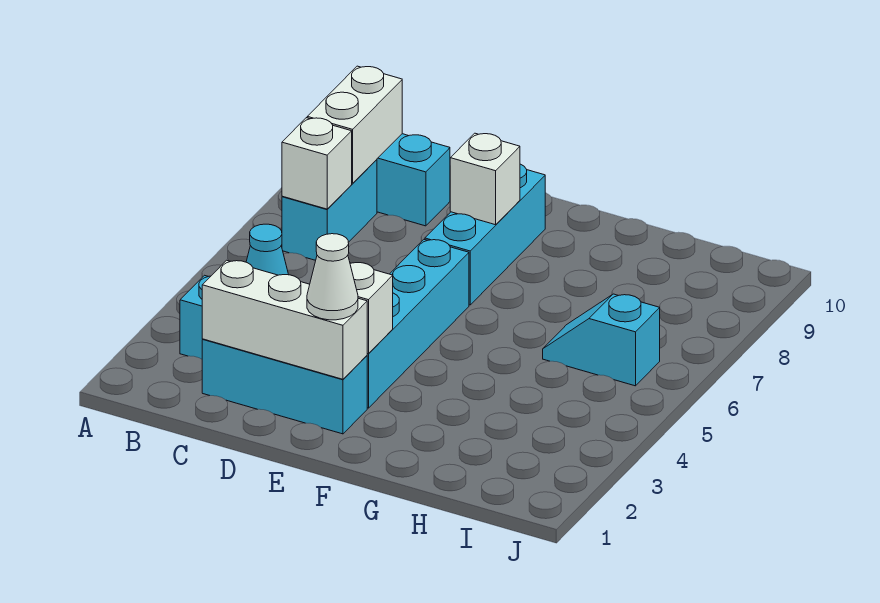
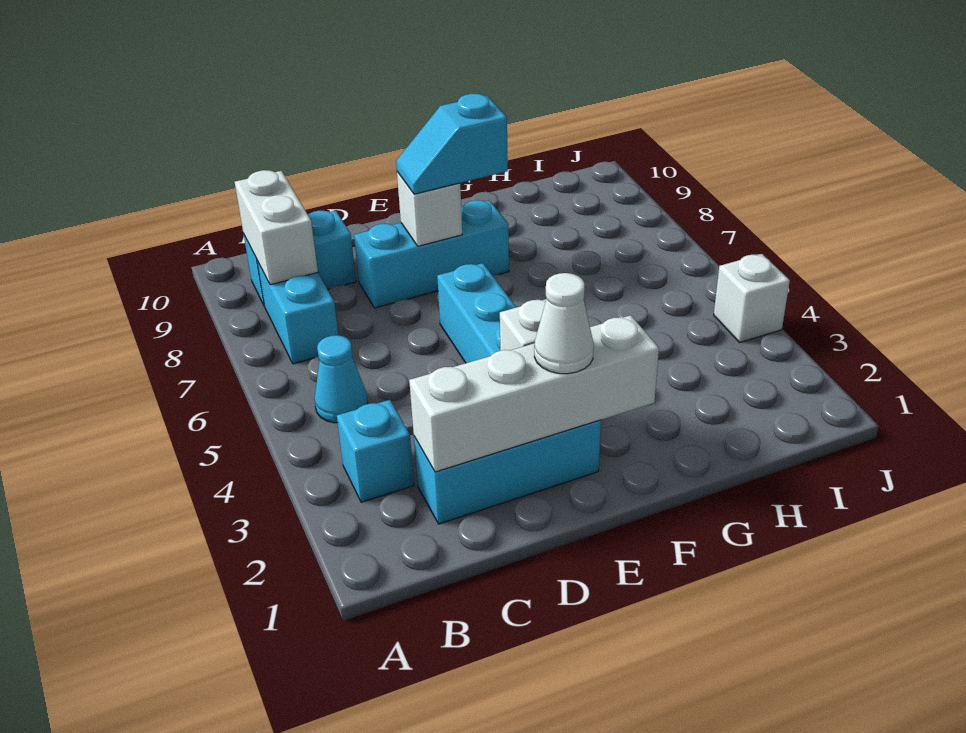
white brick B7 level 2 -> white brick J4 level 1
white brick C2:E2 level 2 -> white brick C2:F2 level 2
cyan brick E7:E9 level 1 -> cyan brick D8:F8 level 1
cyan slope H6:I6 level 1 top I -> cyan slope E8:F8 level 3 top F

